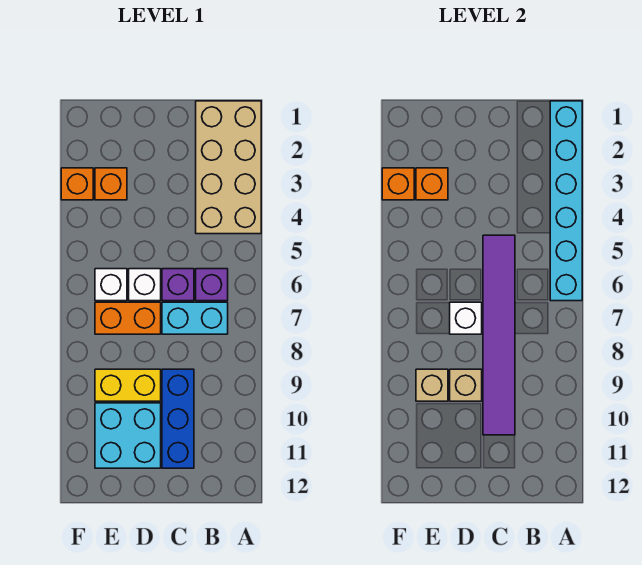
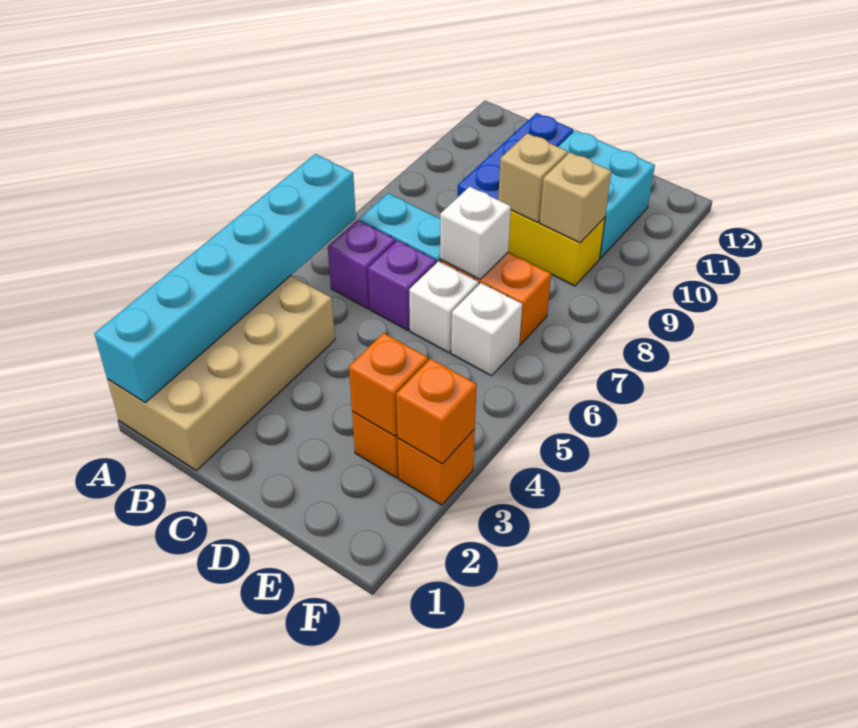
purple tile C5:C10 level 2 -> none

